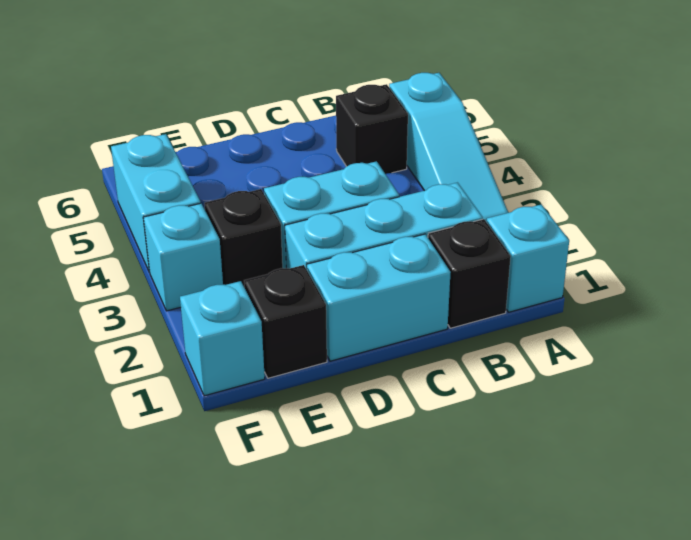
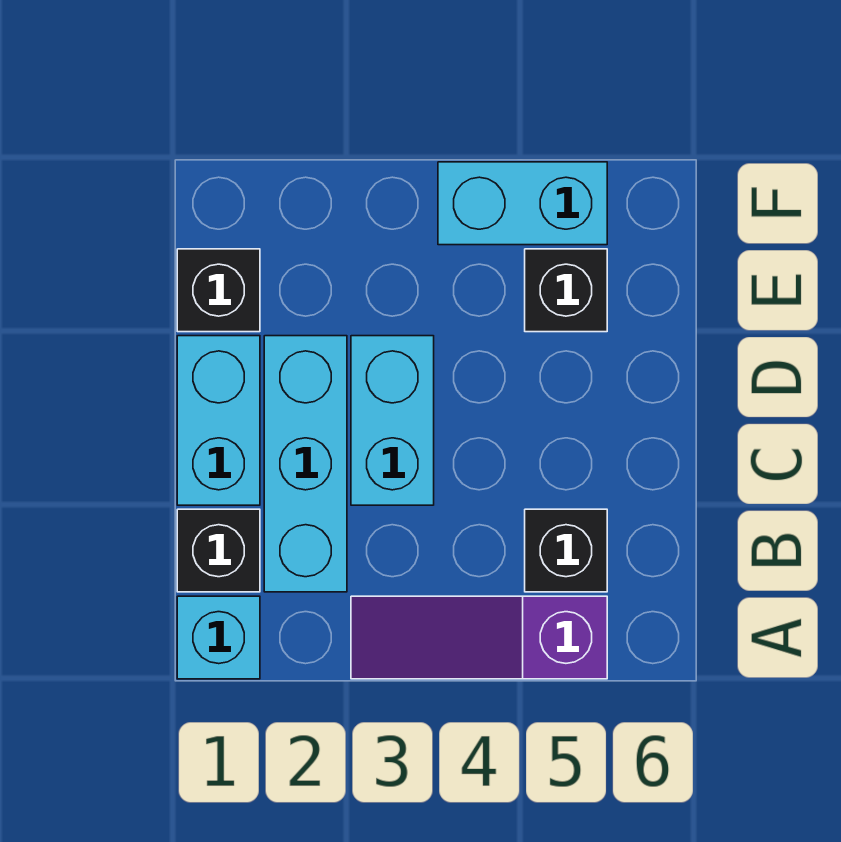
cyan slope A3:A5 level 1 top 5 -> purple slope A3:A5 level 1 top 5
black brick E3 level 1 -> black brick E5 level 1
cyan brick F1 level 1 -> none
cyan brick F3 level 1 -> none

